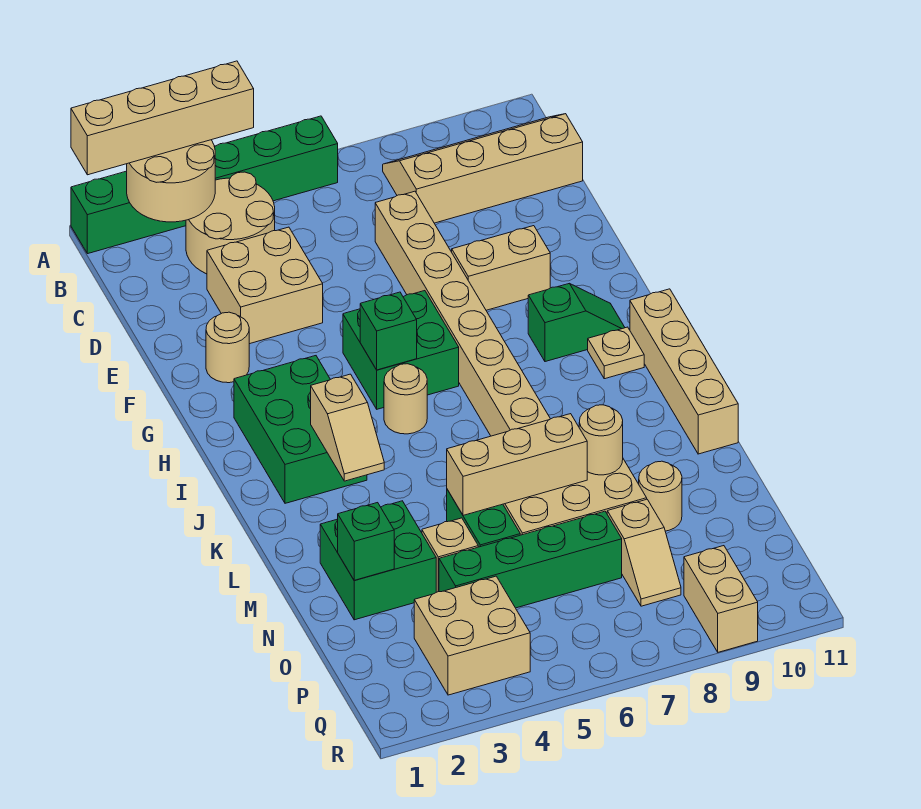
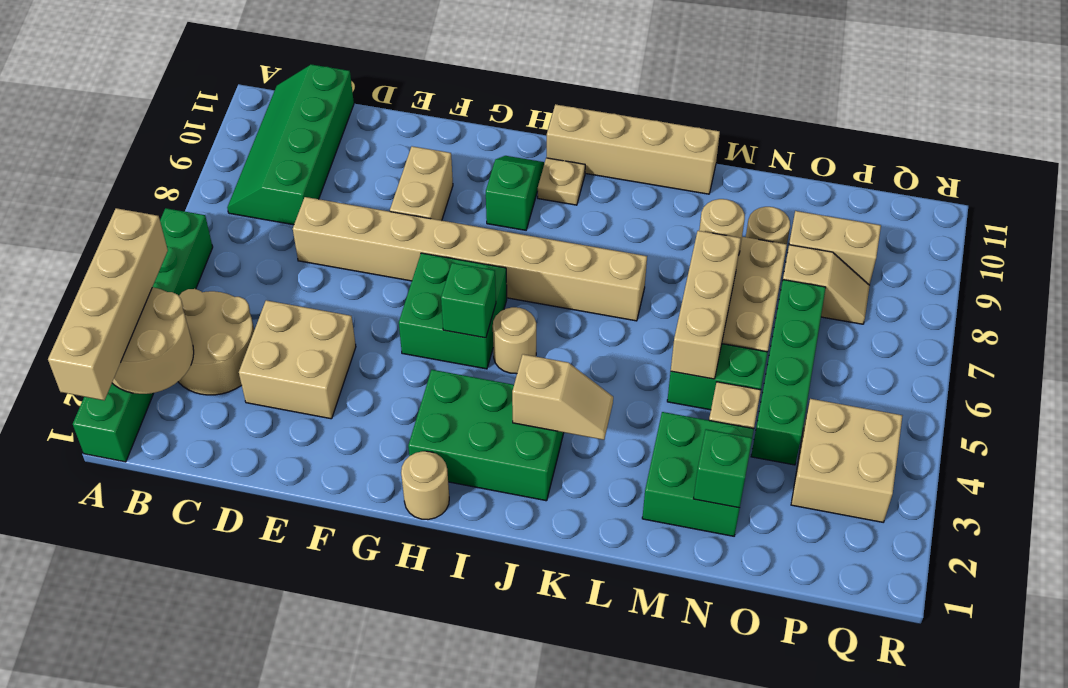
tan slope B8:C11 level 1 top C -> green slope B8:C11 level 1 top C
tan round brick F2 level 1 -> tan round brick H1 level 1
tan brick Q9:R9 level 1 -> tan brick O9:P9 level 1

